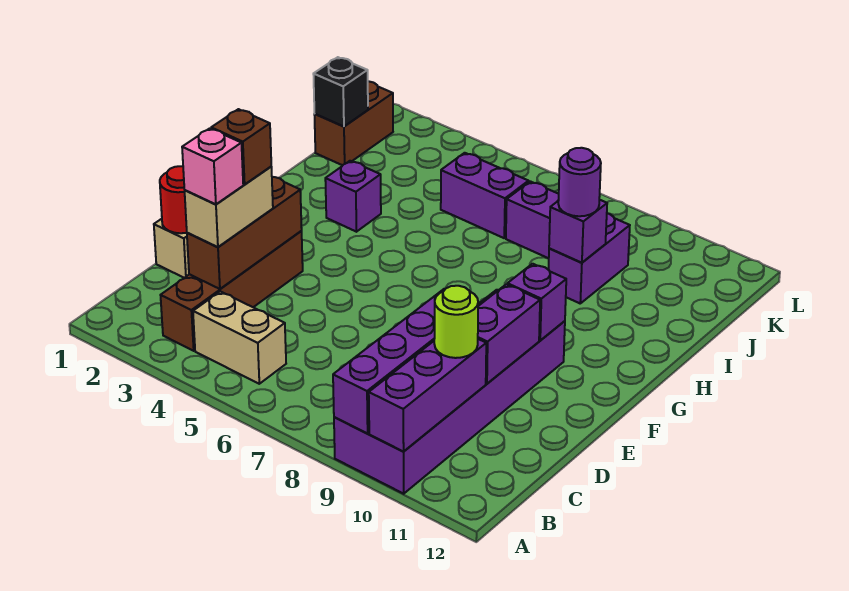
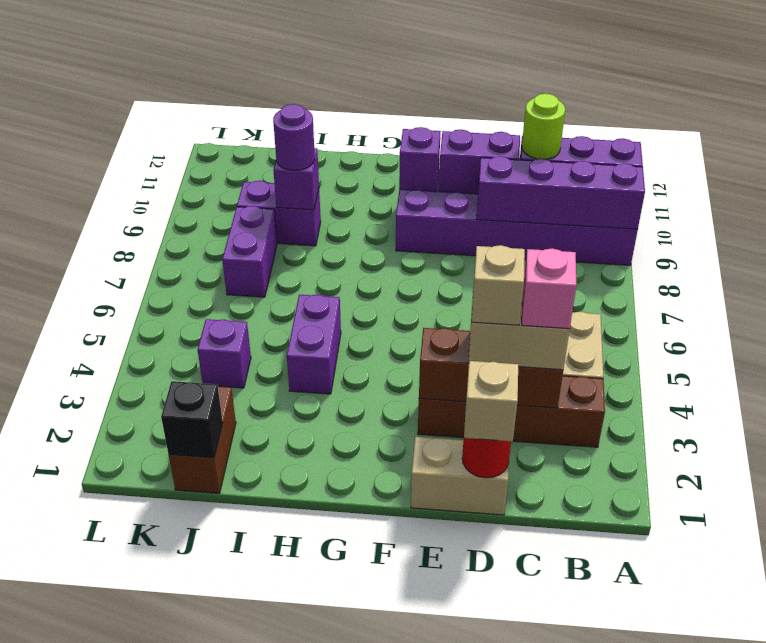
none -> tan brick D1 level 3
brown brick D3 level 4 -> tan brick D3 level 4
purple brick H3 level 1 -> purple brick J4 level 1
brown brick J1:K1 level 1 -> brown brick J1:J2 level 1
purple brick J5:J6 level 1 -> purple brick H4:H5 level 1

